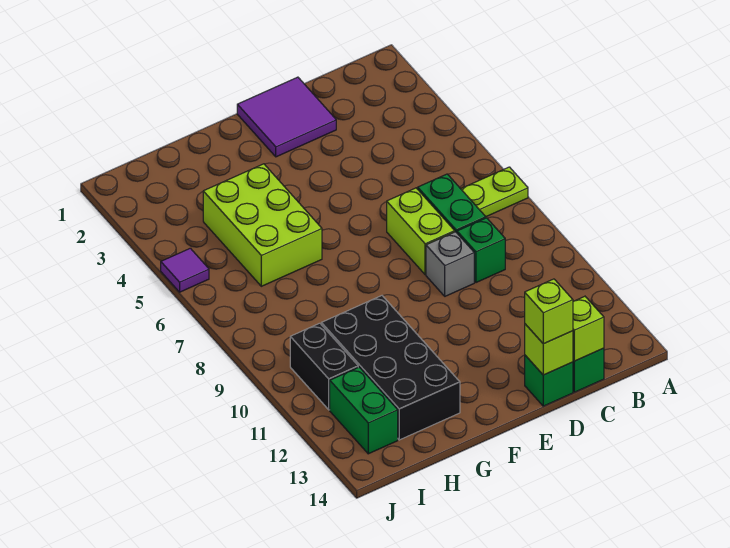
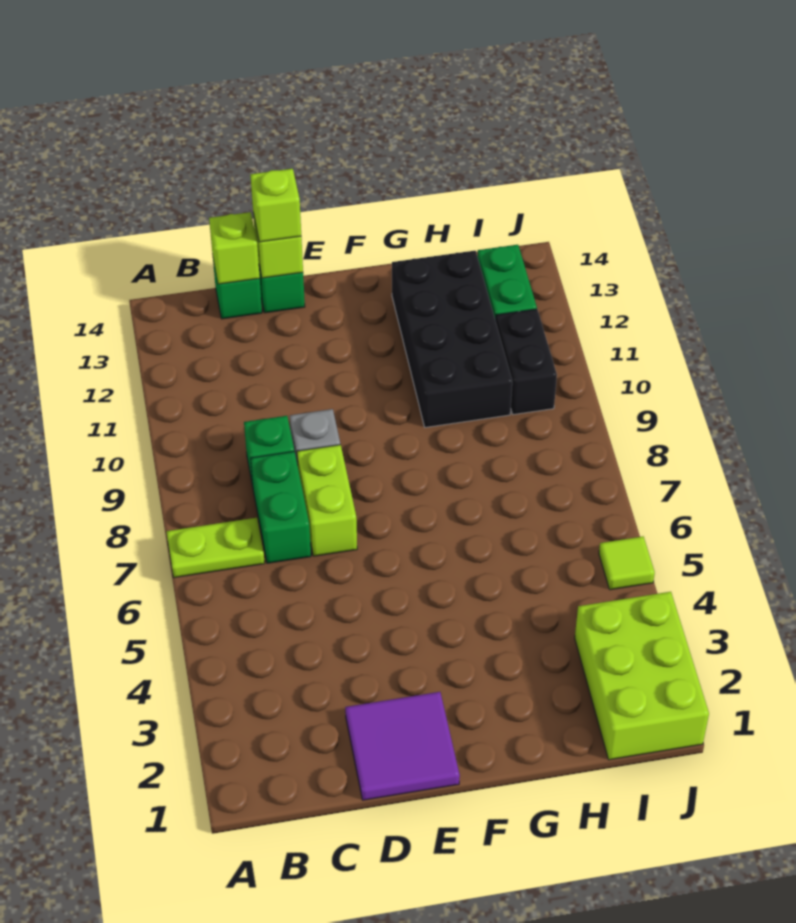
lime brick G4:H6 level 1 -> lime brick I1:J3 level 1
purple tile J5 level 1 -> lime tile J5 level 1

